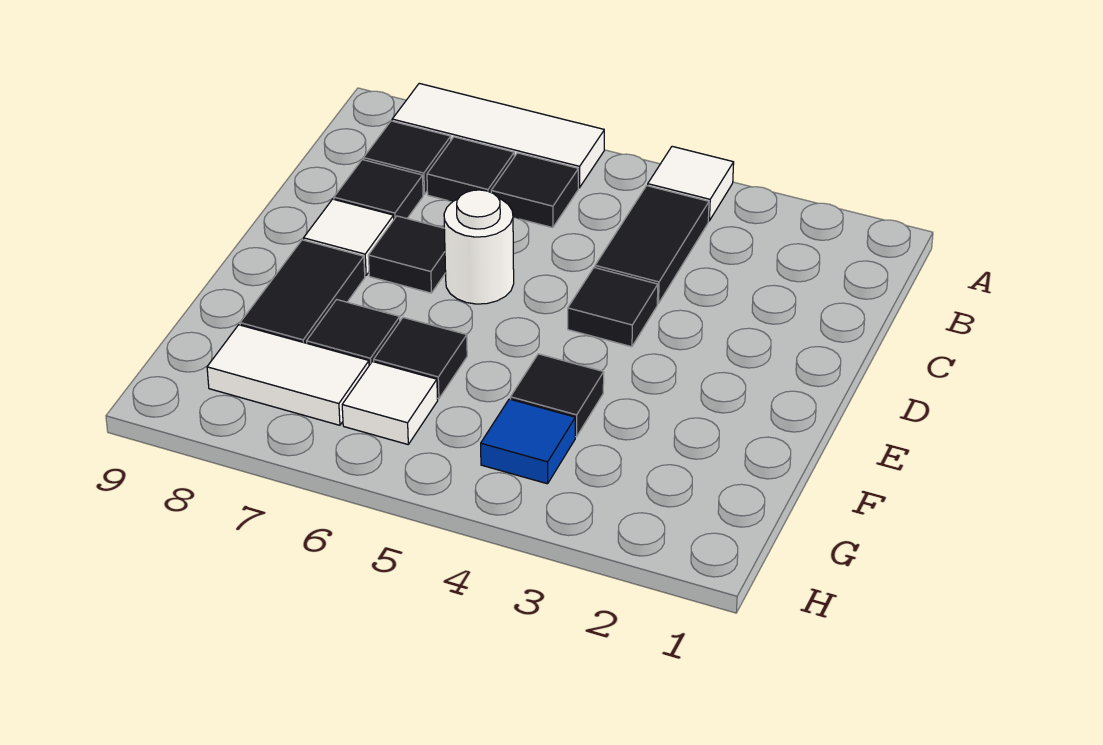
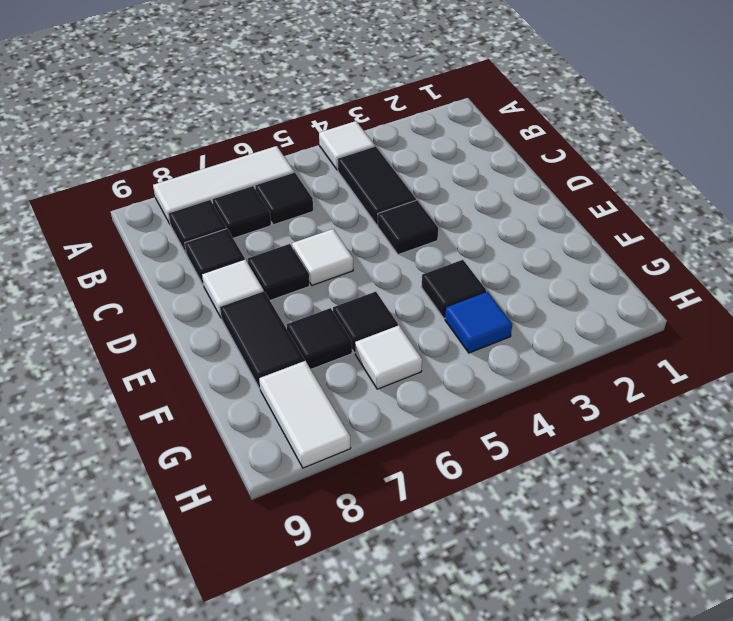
white round brick D6 level 1 -> white tile D6 level 1
white tile G7:G8 level 1 -> white tile G8:H8 level 1

